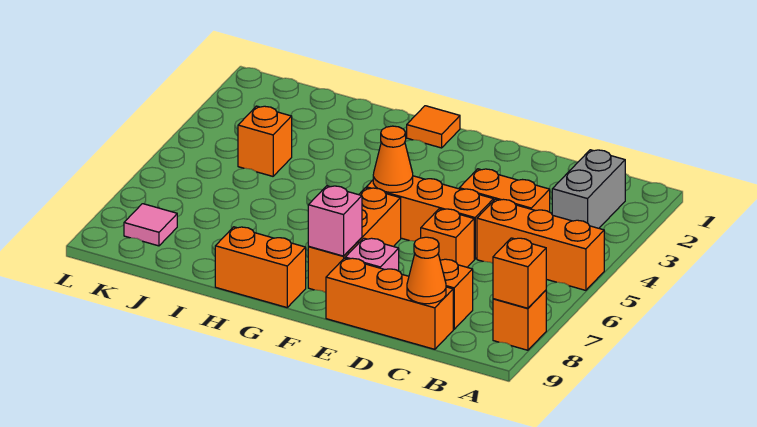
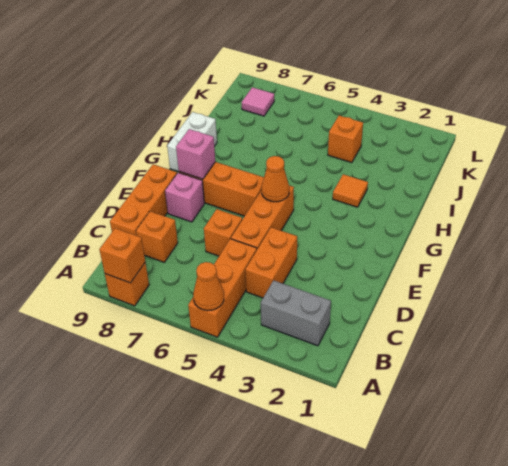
orange cone C9 level 2 -> orange cone A5 level 2
orange tile G1 level 1 -> orange tile H3 level 1
orange brick G9:H9 level 1 -> white brick G9:H9 level 1

